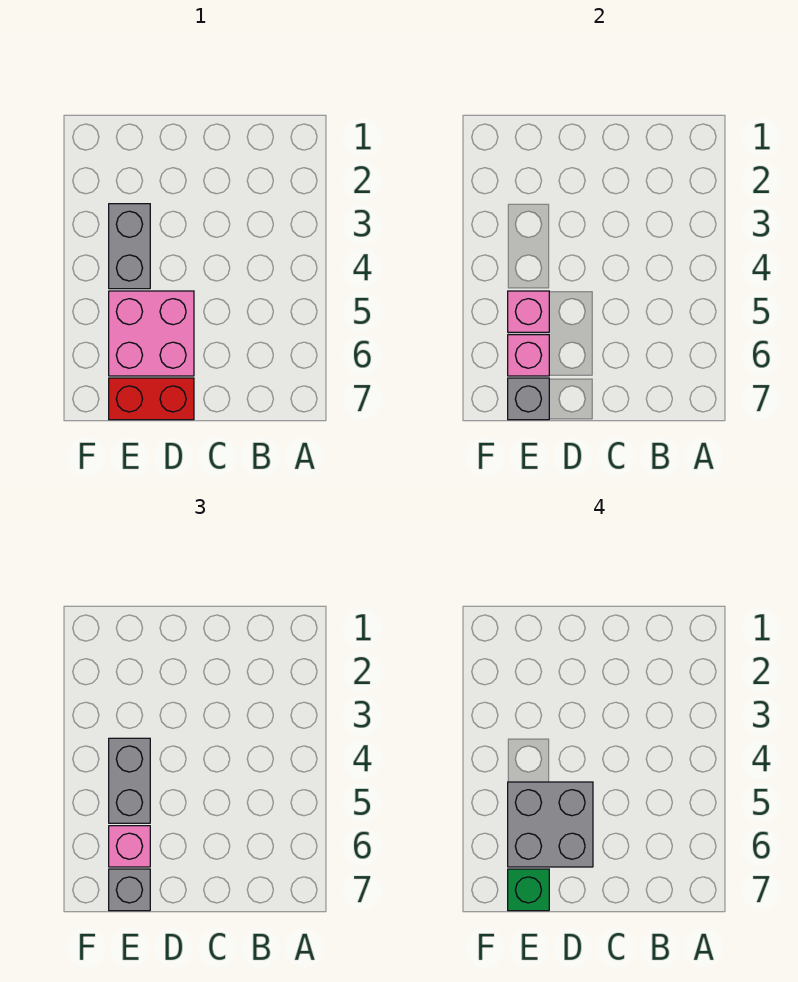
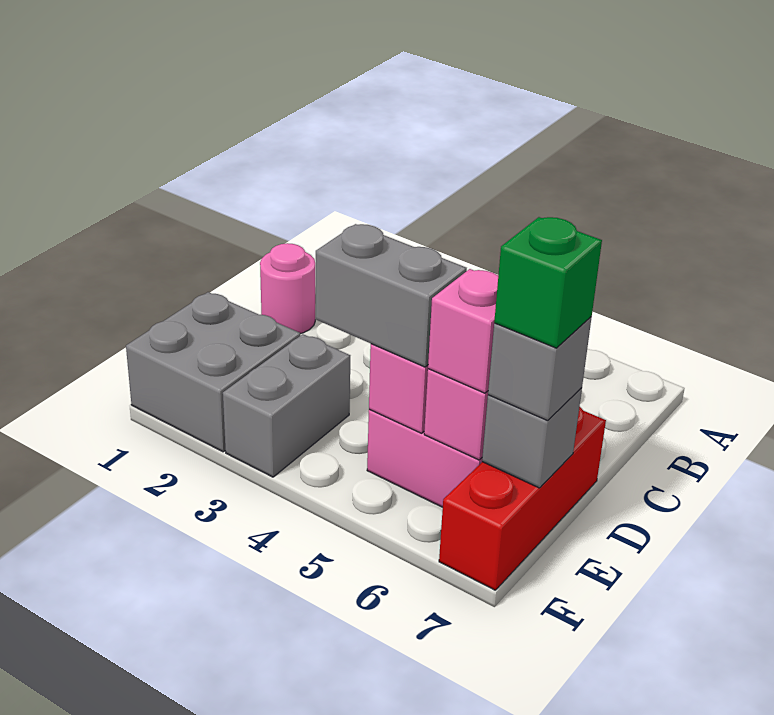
none -> pink round brick C1 level 1
grey brick D5:E6 level 4 -> grey brick E1:F2 level 1
red brick D7:E7 level 1 -> red brick D7:F7 level 1
grey brick E3:E4 level 1 -> grey brick E3:F3 level 1

